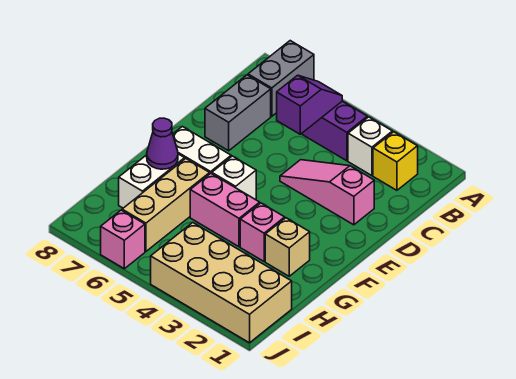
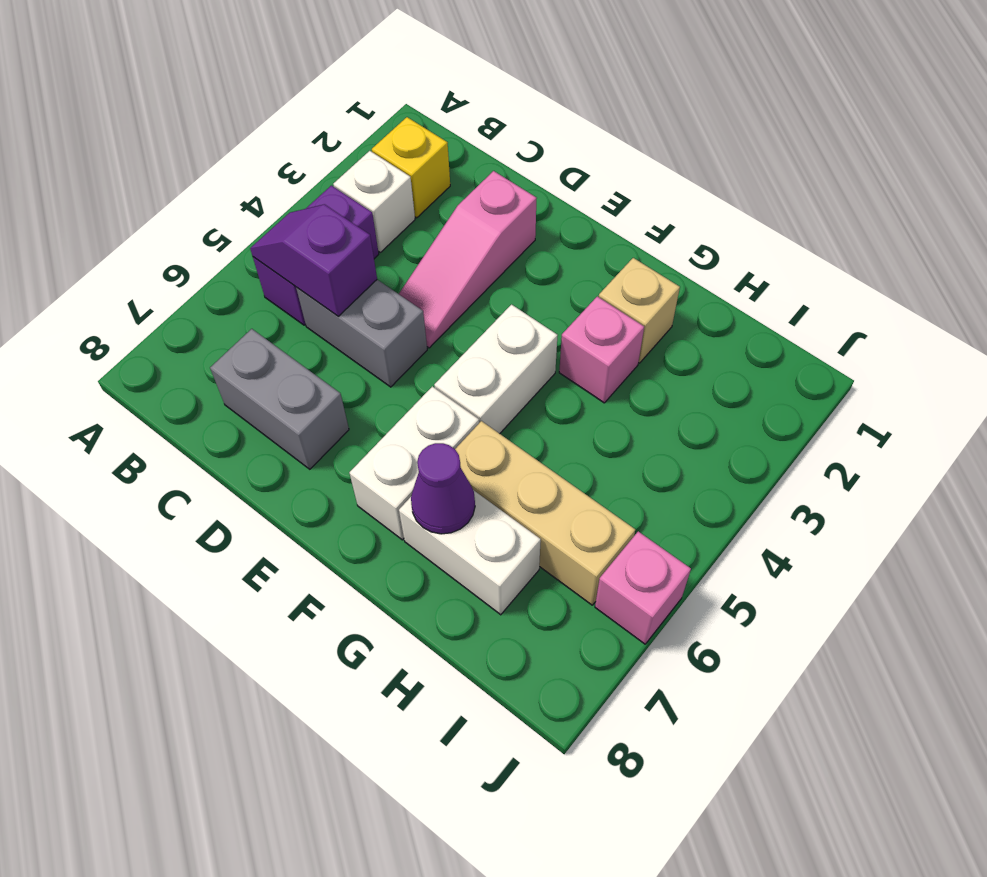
grey brick A7:B7 level 1 -> grey brick C5:D5 level 1
white brick F5 level 1 -> white brick F4:F5 level 1
pink brick G4:G5 level 1 -> none
tan brick I1:J4 level 1 -> none

